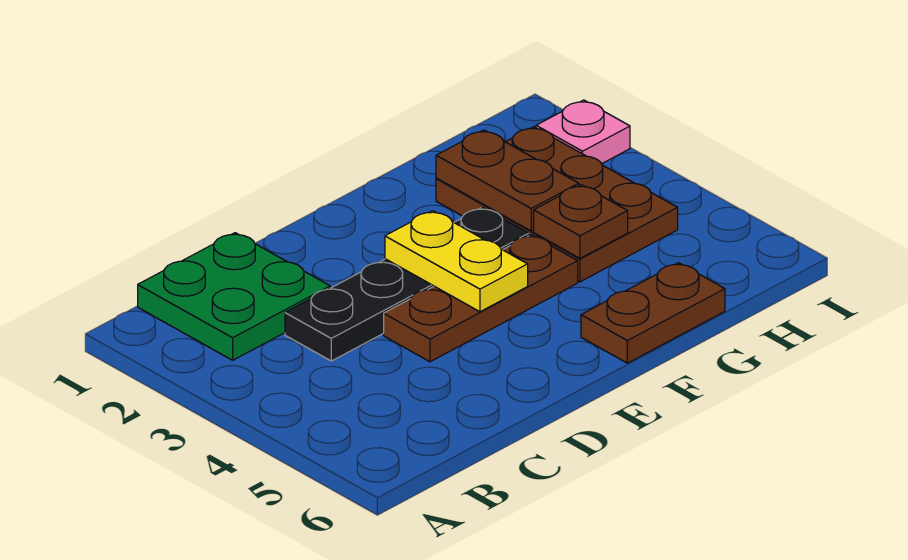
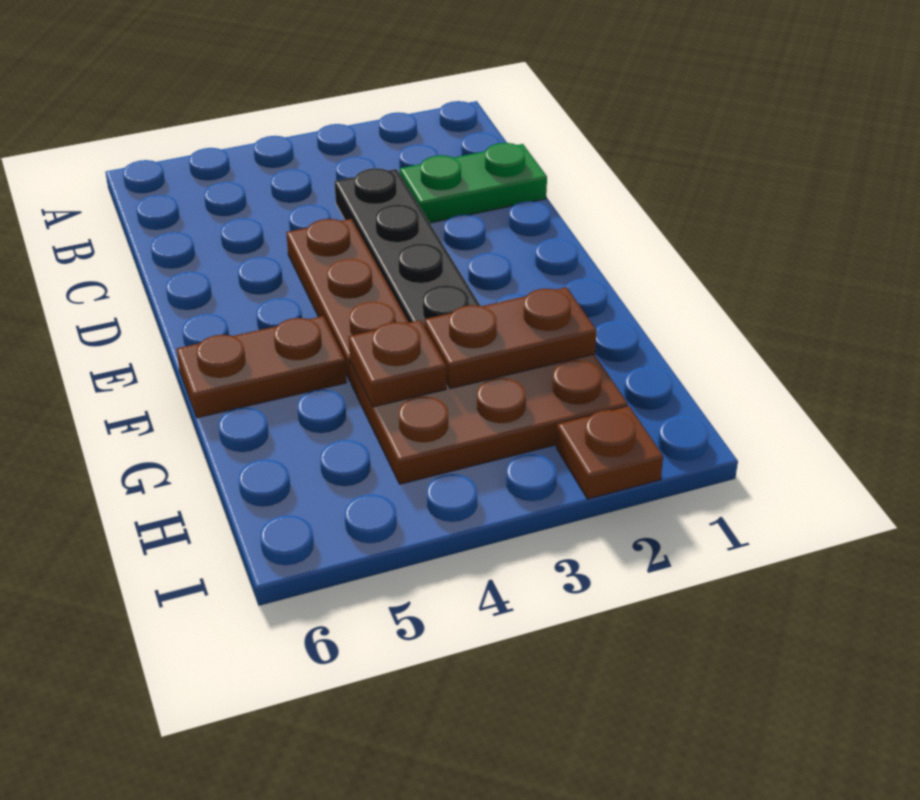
green plate B1:C2 level 1 -> green plate C1:C2 level 1
yellow plate E3:E4 level 2 -> none
brown plate F6:G6 level 1 -> brown plate F5:F6 level 1
pink plate I2 level 1 -> brown plate I2 level 1

